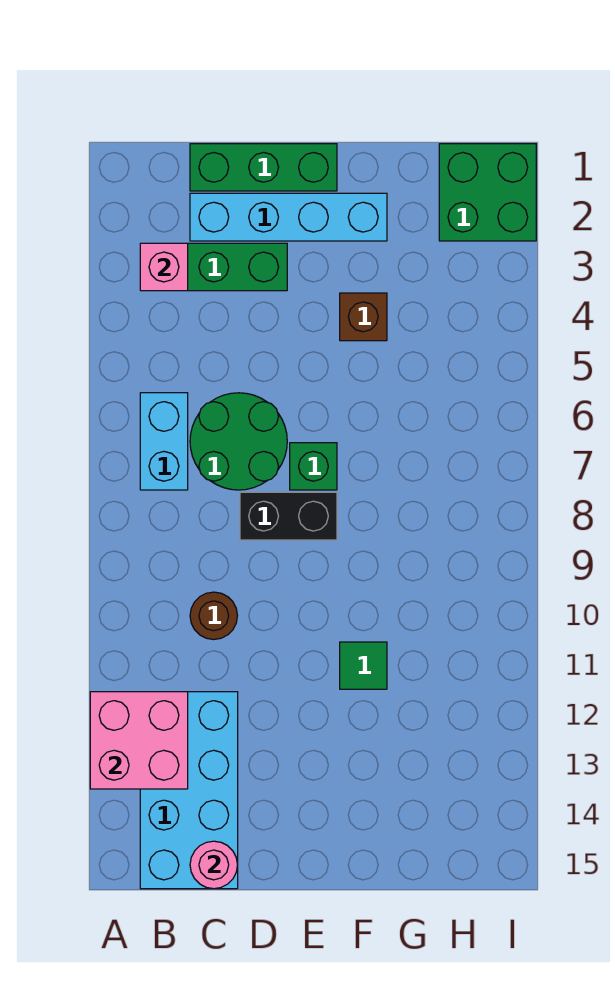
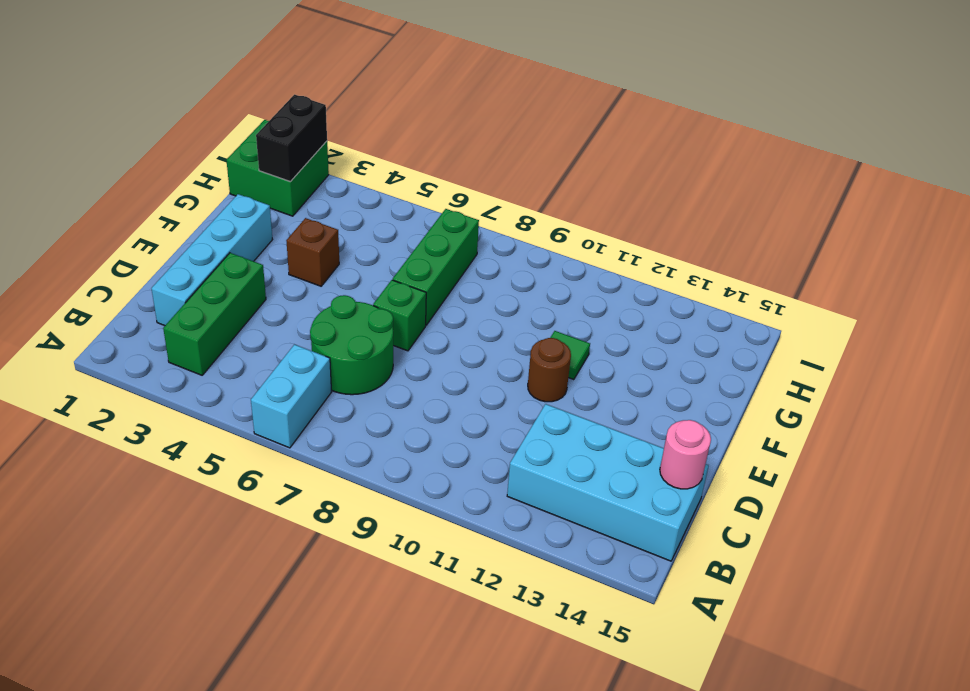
pink brick A12:B13 level 2 -> none
pink brick B3 level 2 -> none
cyan brick B6:B7 level 1 -> cyan brick A6:B6 level 1
green brick C1:E1 level 1 -> green brick F7:H7 level 1
brown round brick C10 level 1 -> brown round brick E11 level 1
black brick D8:E8 level 1 -> black brick H2:I2 level 2

